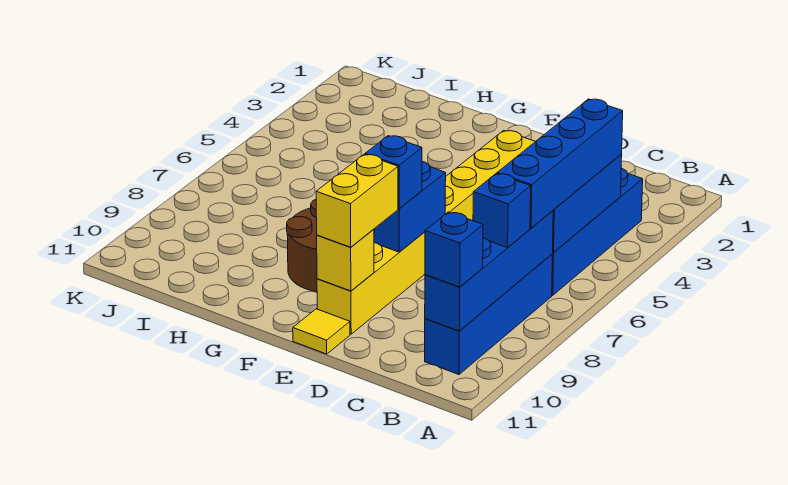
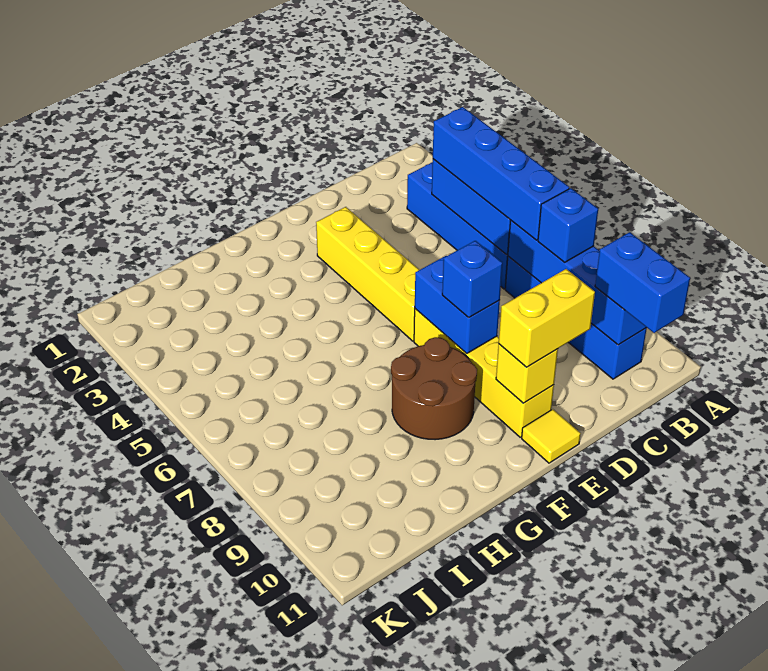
blue brick B10 level 3 -> blue brick B10:B11 level 3
yellow brick E9:E10 level 3 -> yellow brick D10:E10 level 3

